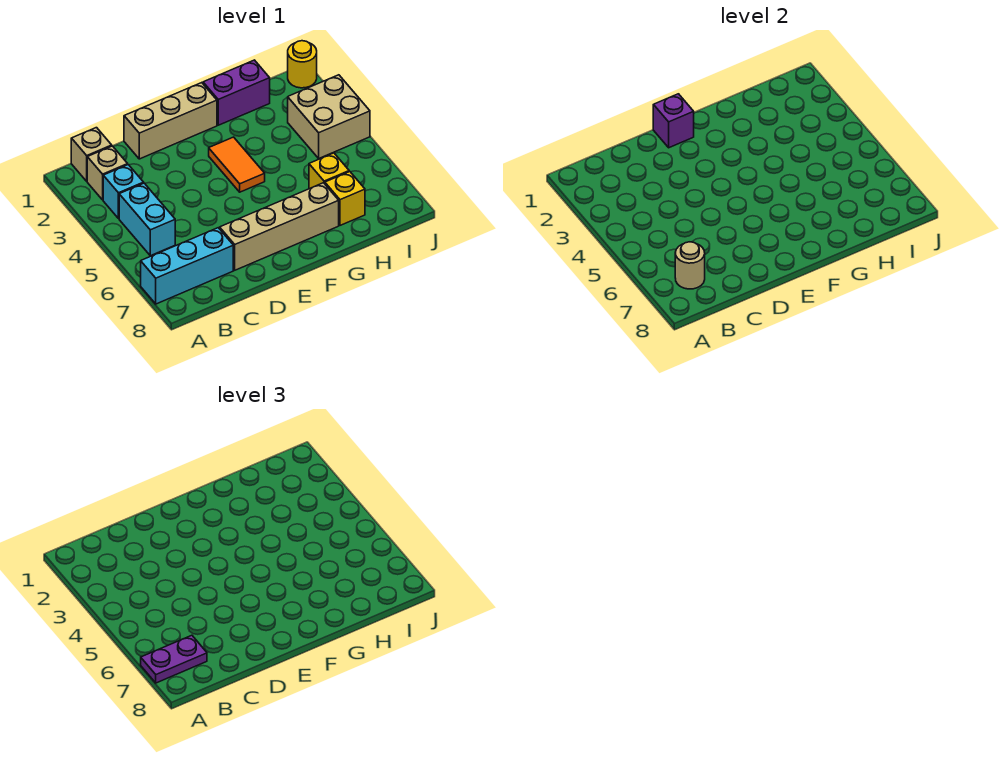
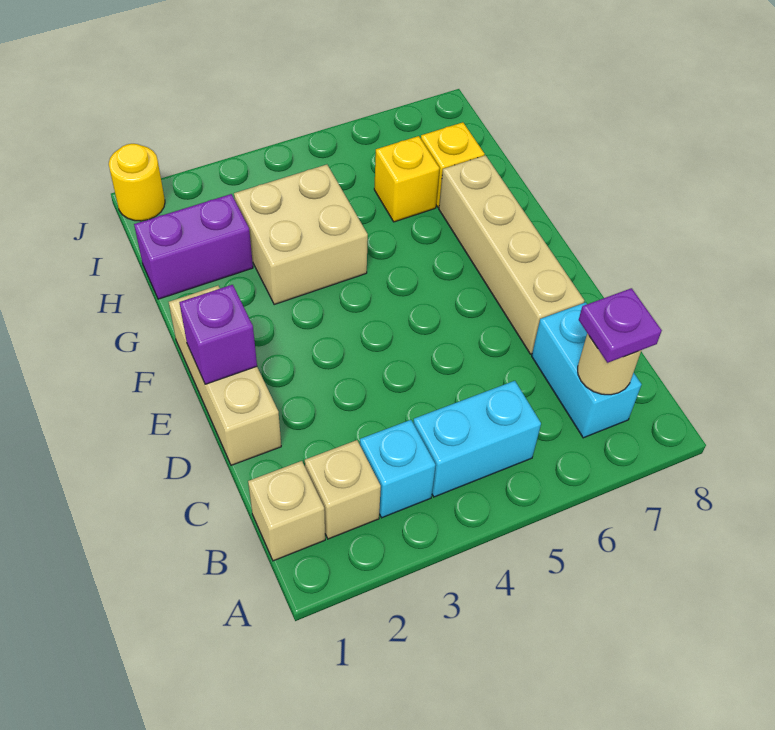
cyan brick A7:C7 level 1 -> cyan brick B7:C7 level 1
purple plate A7:B7 level 3 -> purple plate B7 level 3
orange tile F3:F4 level 1 -> none
purple brick G1:H1 level 1 -> purple brick H1:H2 level 1
tan brick I3:J4 level 1 -> tan brick G3:H4 level 1

